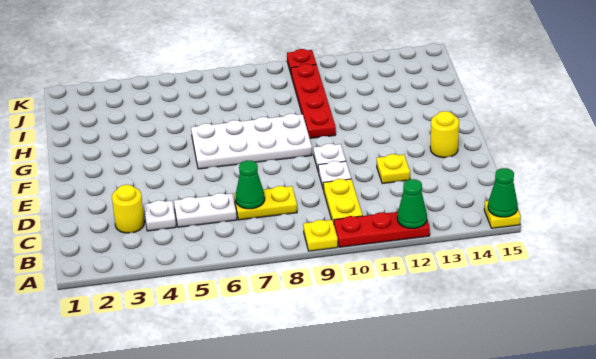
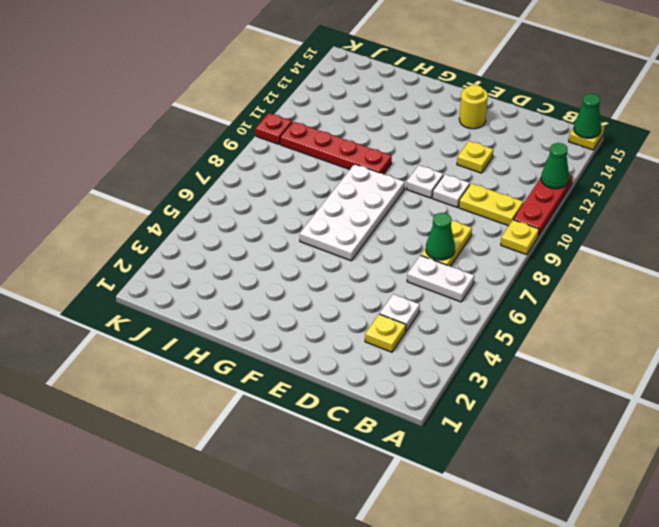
yellow round brick C3 level 1 -> yellow plate C3 level 1
white plate C5:C6 level 1 -> white plate B6:C6 level 1

